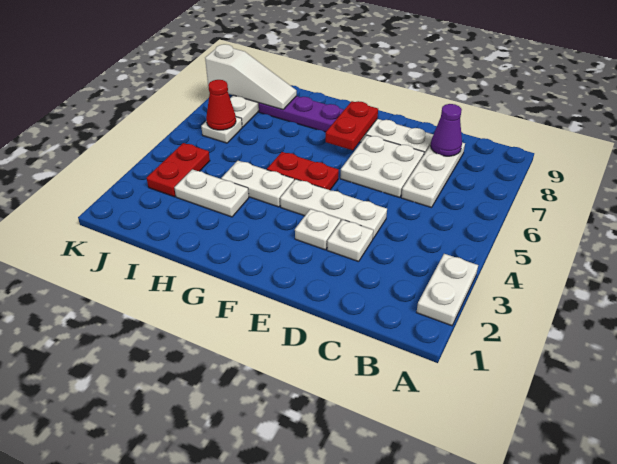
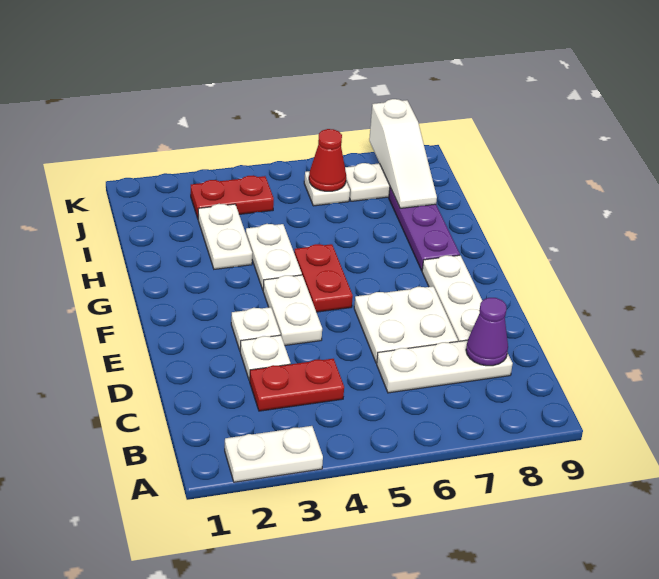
white plate D4:F4 level 1 -> white plate E4:F4 level 1
red plate F7:F8 level 2 -> red plate C3:C4 level 1

